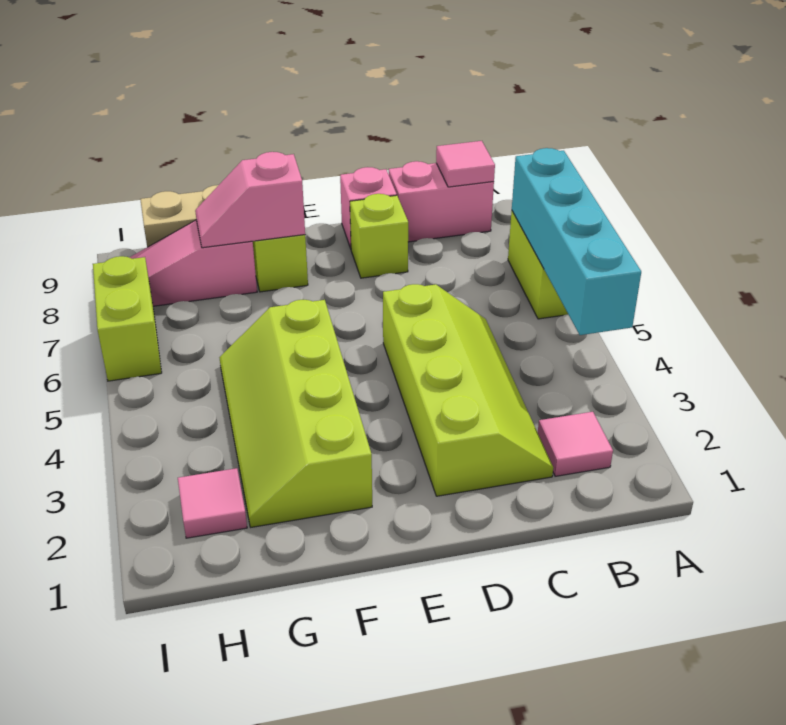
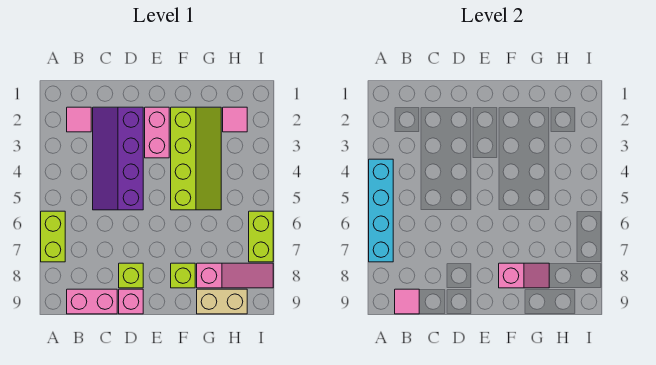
lime slope C2:D5 level 1 top D -> purple slope C2:D5 level 1 top D
none -> pink brick E2:E3 level 1

